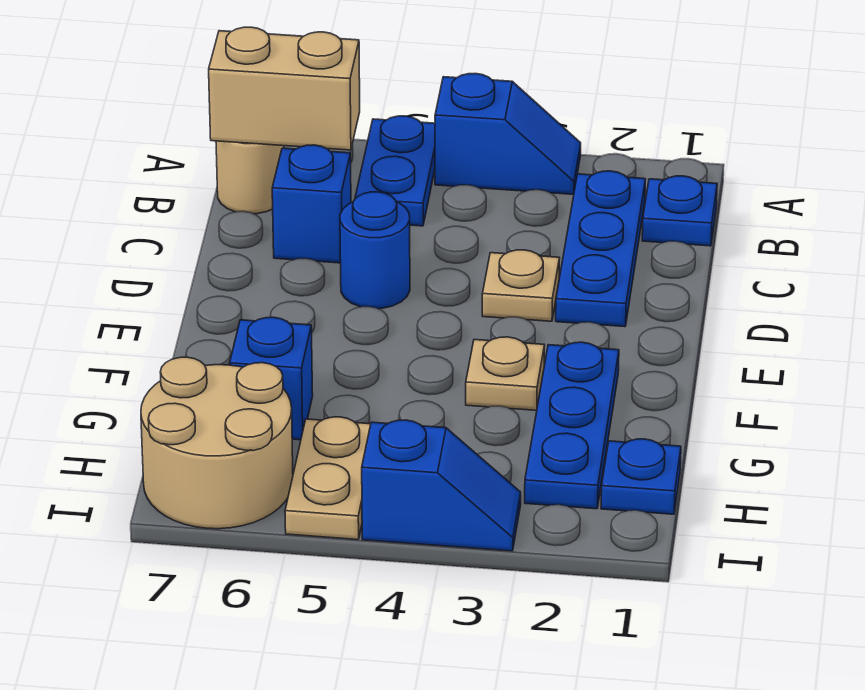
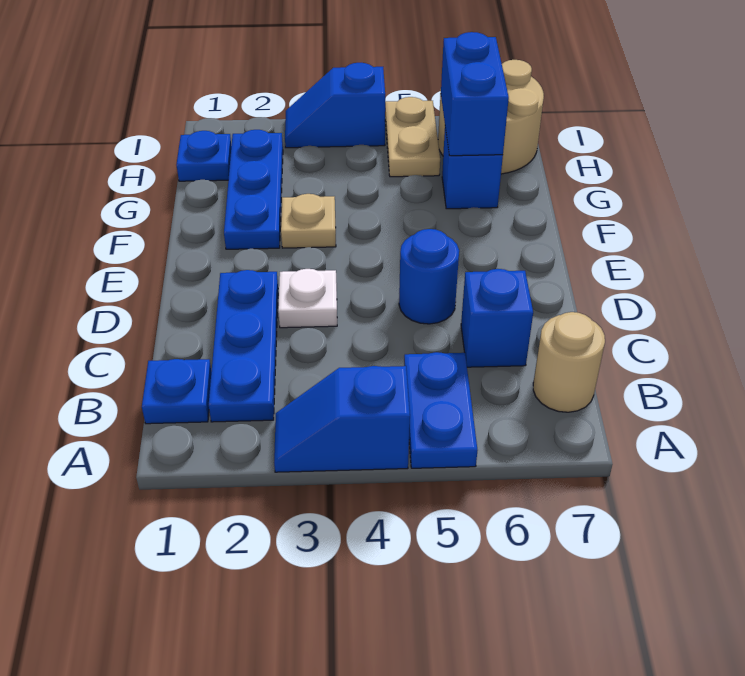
tan brick B6:B7 level 2 -> none
tan plate D3 level 1 -> white plate D3 level 1
none -> blue brick G6:H6 level 2

